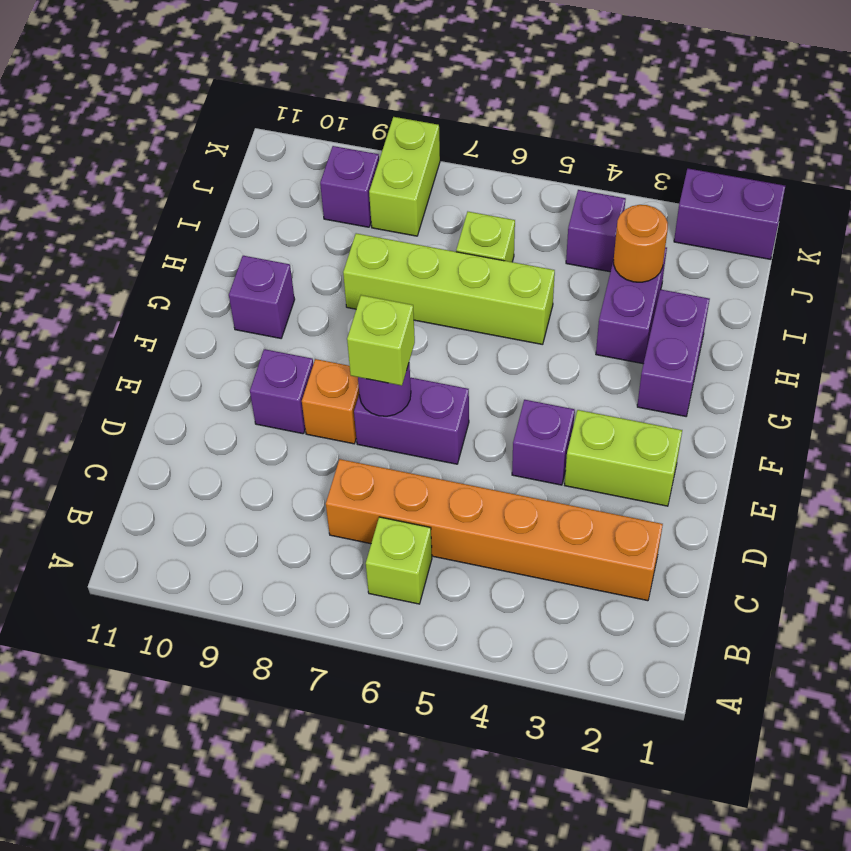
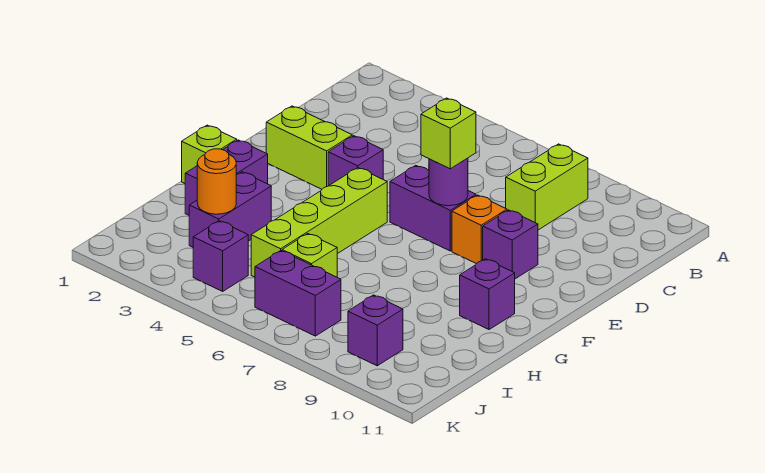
lime brick B6 level 1 -> lime brick G1 level 1
orange brick C2:C7 level 1 -> none
lime brick H5:H8 level 1 -> lime brick F5:I5 level 1
lime brick J8:K8 level 1 -> lime brick B8:C8 level 1
purple brick K1:K2 level 1 -> purple brick J6:J7 level 1

